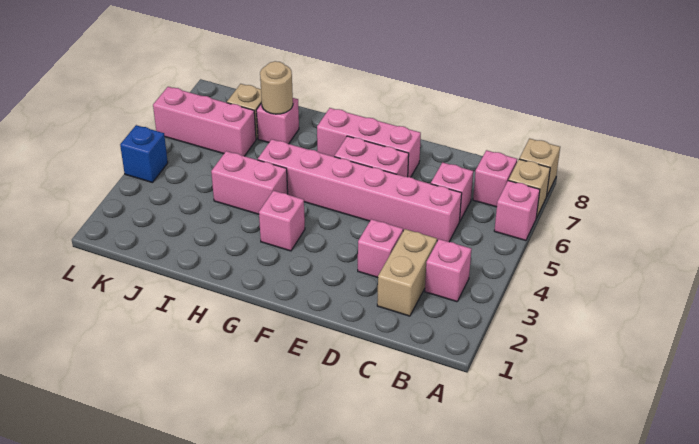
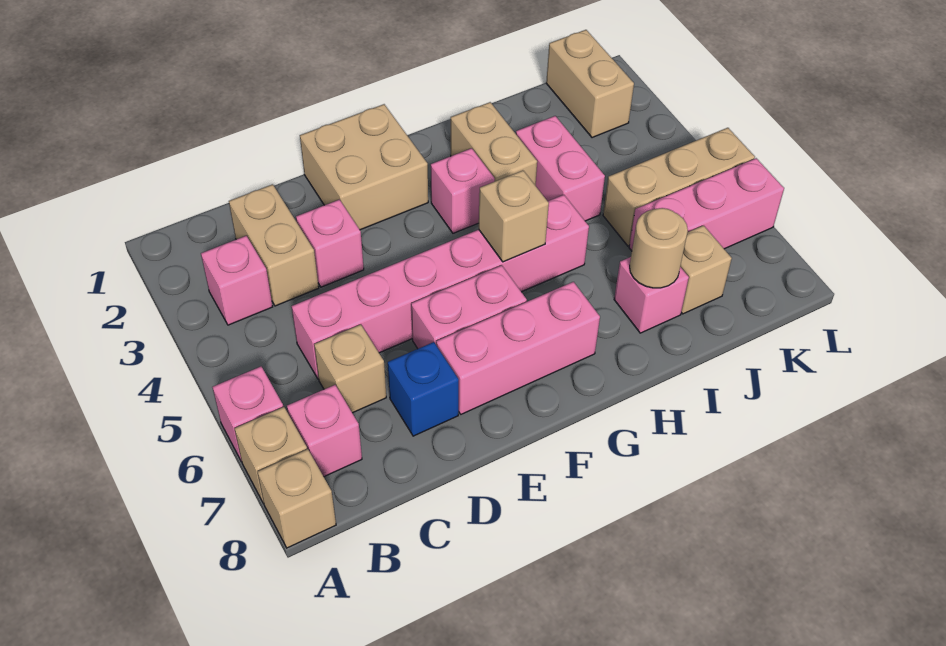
pink brick C6 level 1 -> tan brick C6 level 1
none -> tan brick E1:F2 level 1
none -> tan brick G5 level 2
none -> tan brick H2:H3 level 1
pink brick H4:I4 level 1 -> pink brick I3:I4 level 1
none -> tan brick J5:L5 level 1
none -> tan brick K1:K2 level 1
blue brick L4 level 1 -> blue brick D7 level 1

